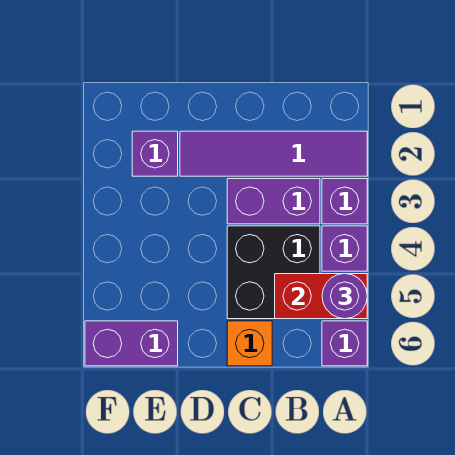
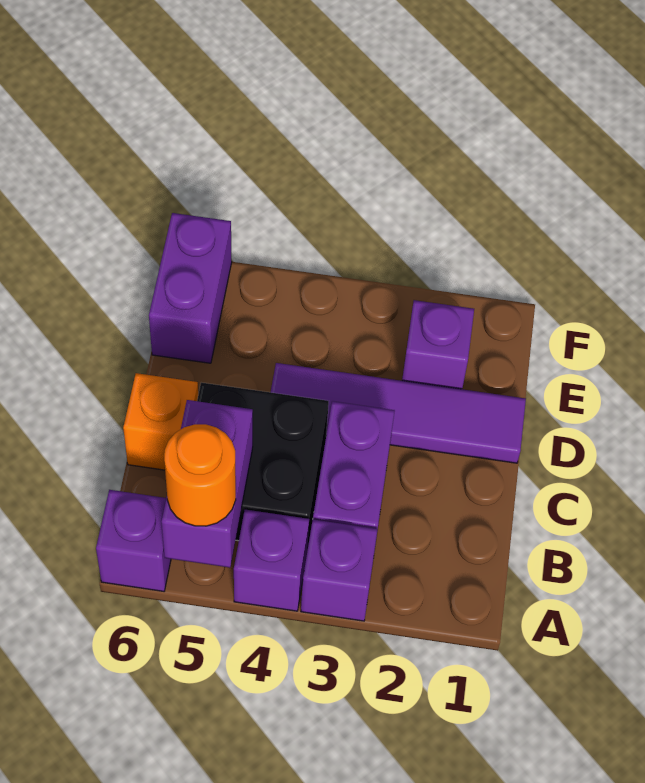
purple tile A2:D2 level 1 -> purple tile D1:D4 level 1
red brick A5:B5 level 2 -> purple brick A5:B5 level 2
purple round brick A5 level 3 -> orange round brick A5 level 3

